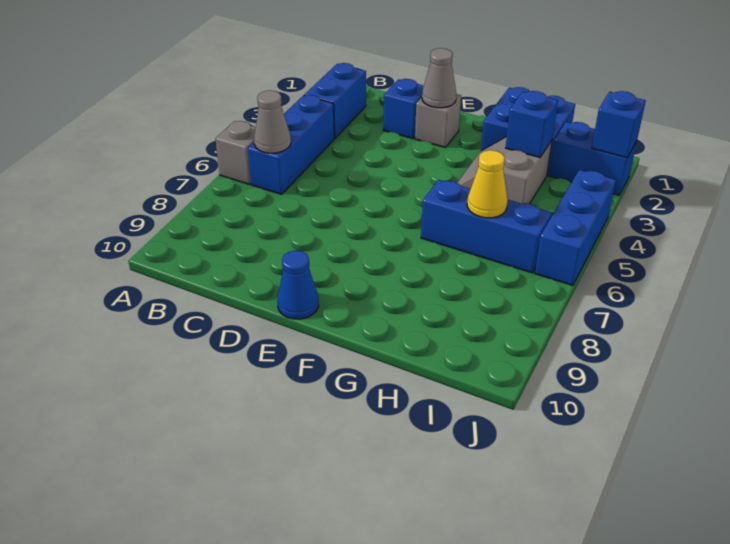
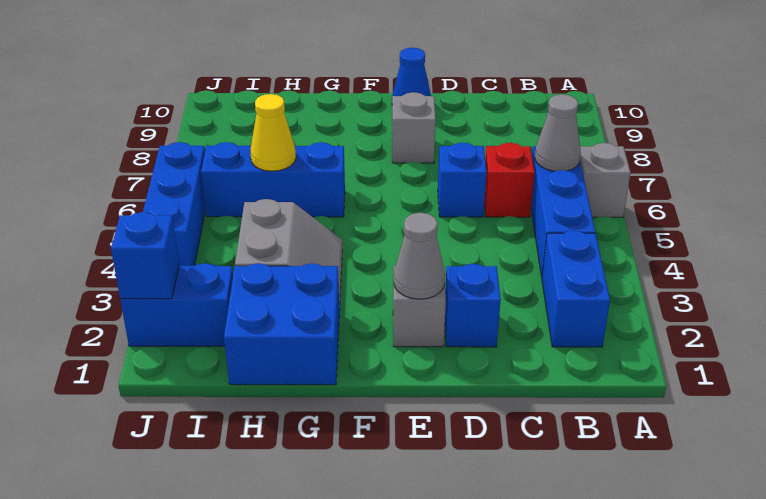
none -> red brick C6 level 1
none -> grey brick E8 level 1
blue brick H3 level 2 -> blue brick D6 level 1

